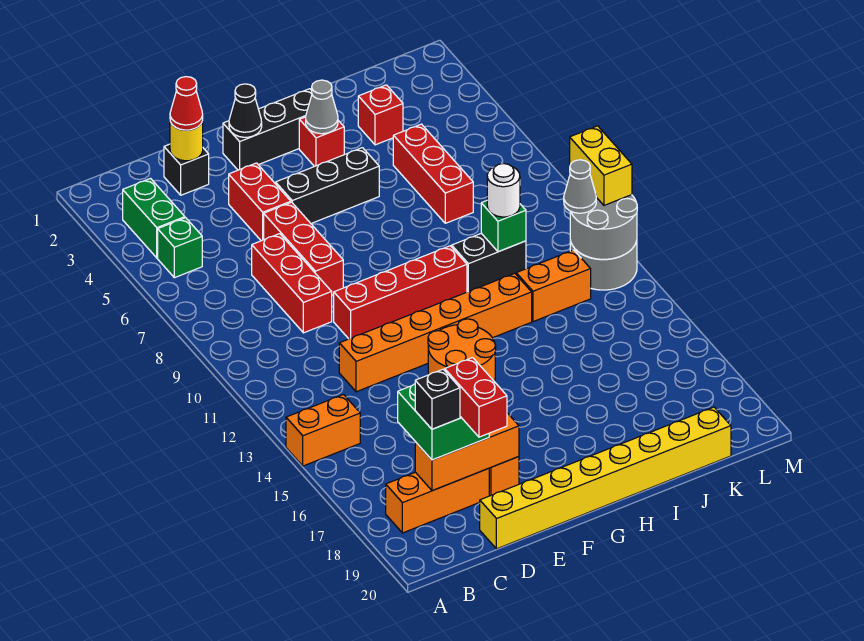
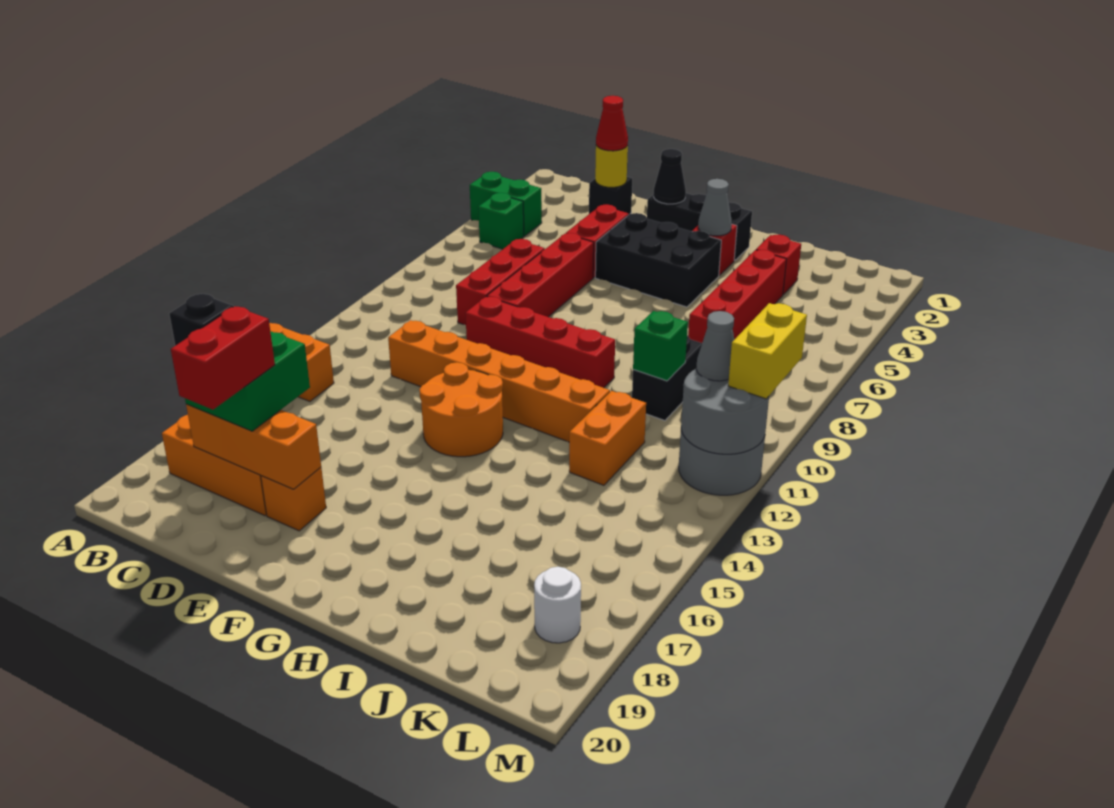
green brick B3:B4 level 1 -> green brick A4:B4 level 1
yellow brick D20:K20 level 1 -> none
red brick E6:E8 level 1 -> red brick E6:E9 level 1
black brick F5:H5 level 1 -> black brick F4:H5 level 1
black brick I10:J10 level 1 -> black brick J9:J10 level 1
red brick J5:J7 level 1 -> red brick J4:J7 level 1
white round brick J10 level 3 -> white round brick L18 level 1
orange brick J12:K12 level 1 -> orange brick J12:J13 level 1

